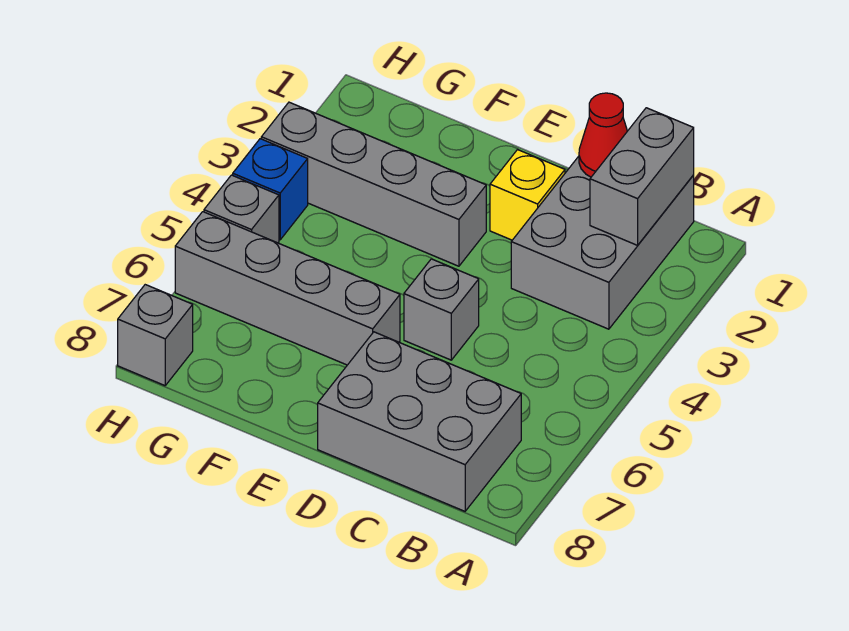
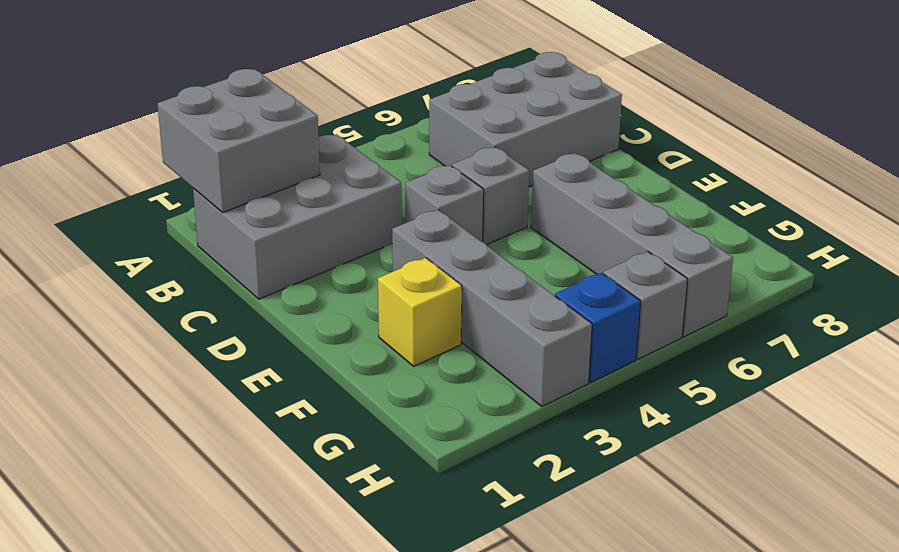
grey brick B1:B2 level 2 -> grey brick A1:B2 level 2
grey brick B7:D8 level 1 -> grey brick B6:C8 level 1
red cone C1 level 2 -> none
yellow brick D2 level 1 -> yellow brick F2 level 1
grey brick H8 level 1 -> grey brick D4 level 1

